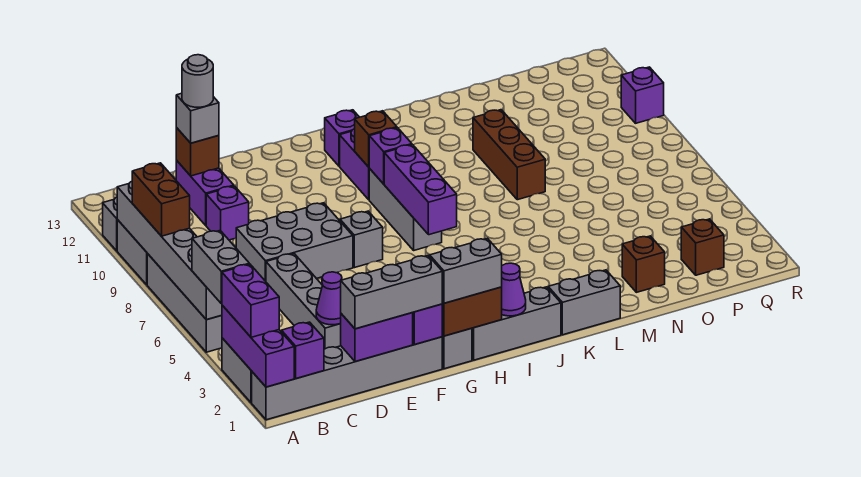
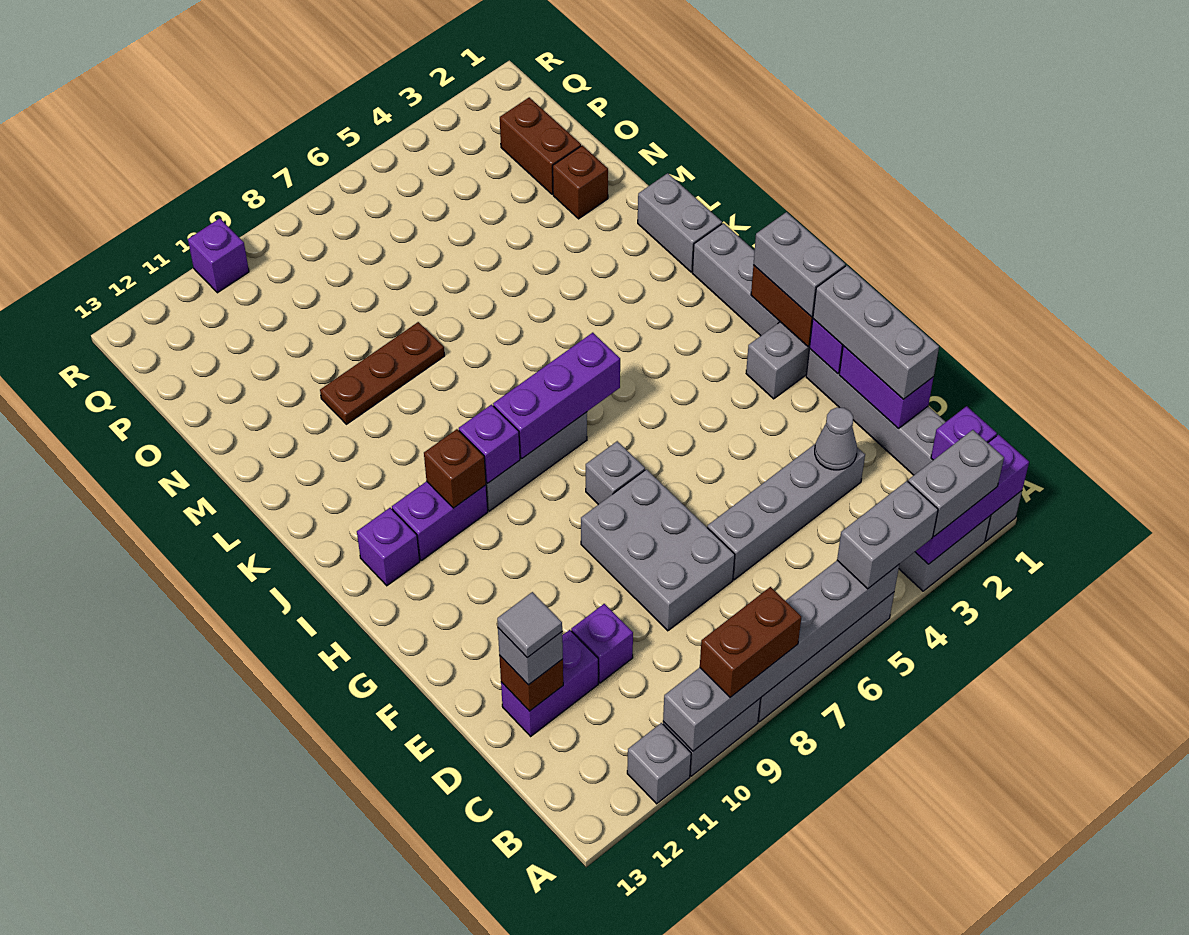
purple brick A2:A3 level 3 -> grey brick A2:A3 level 3
purple cone D3 level 2 -> grey cone D3 level 2
grey round brick D12 level 4 -> grey tile D12 level 4
purple cone I1 level 2 -> none
brown brick M8:M10 level 1 -> brown plate M8:M10 level 1
brown brick P2 level 1 -> brown brick O2:P2 level 1

